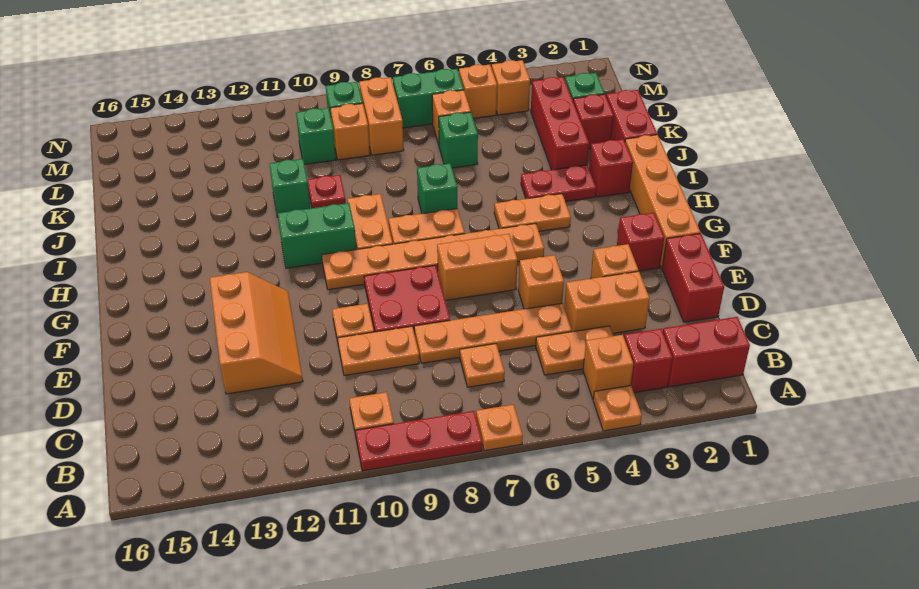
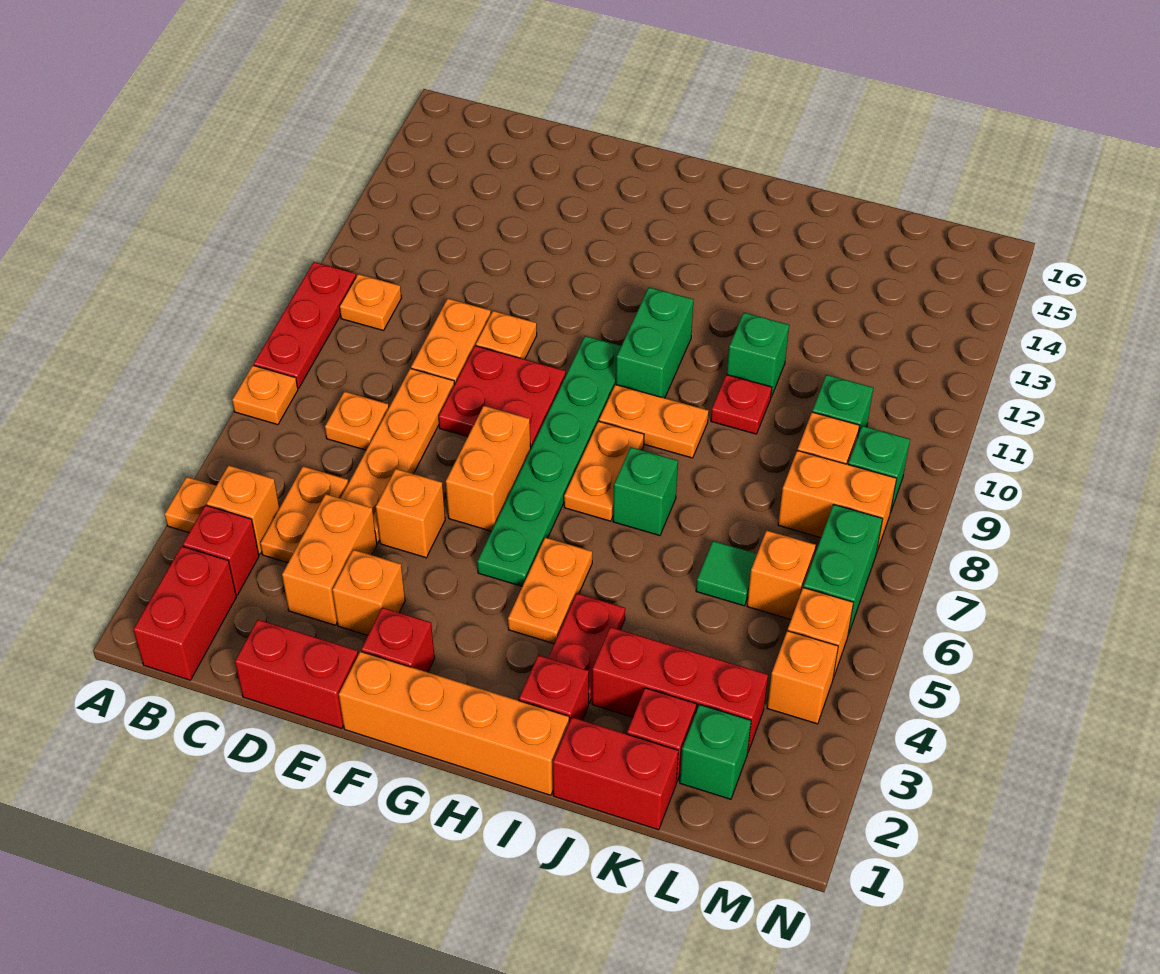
orange slope D12:F13 level 1 top 13 -> none
orange plate G5:G10 level 1 -> green plate G5:G10 level 1
green brick K6 level 1 -> green tile K6 level 1

